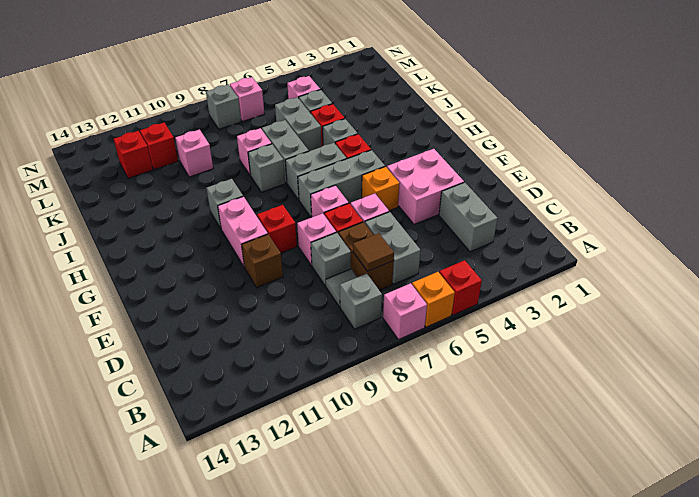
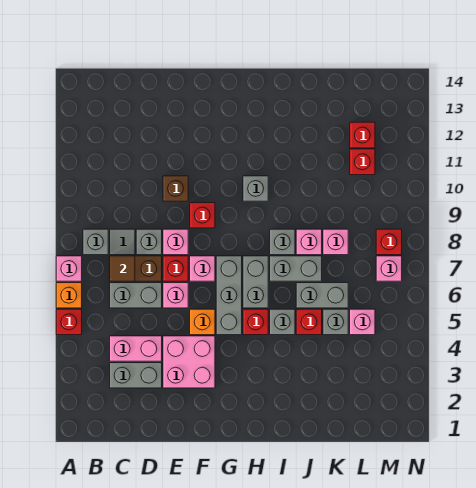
pink brick F10:G10 level 1 -> pink brick C4:D4 level 1
pink brick K10 level 1 -> pink brick K8 level 1
grey brick M8 level 1 -> red brick M8 level 1

